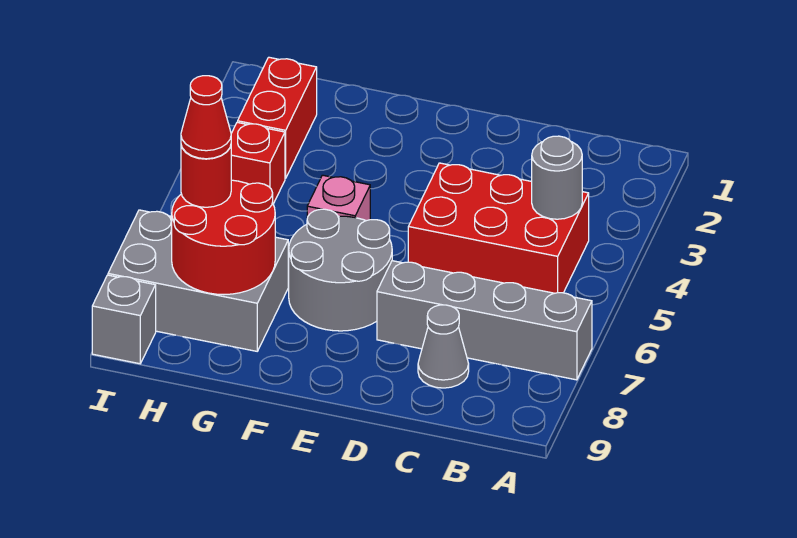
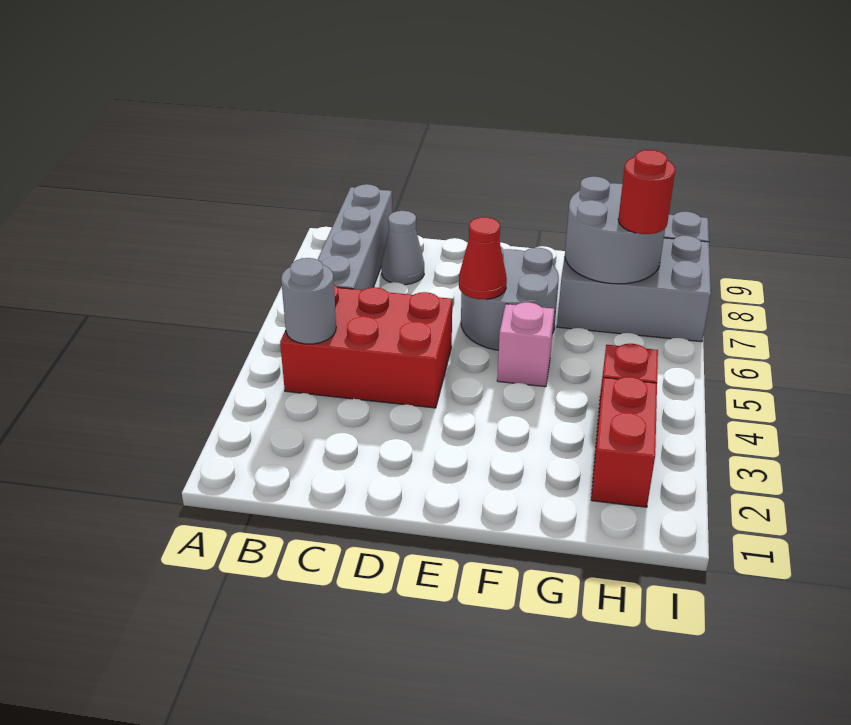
grey brick A7:D7 level 1 -> grey brick B6:B9 level 1
red round brick G7:H8 level 2 -> grey round brick G7:H8 level 2
red cone H7 level 4 -> red cone E6 level 2

